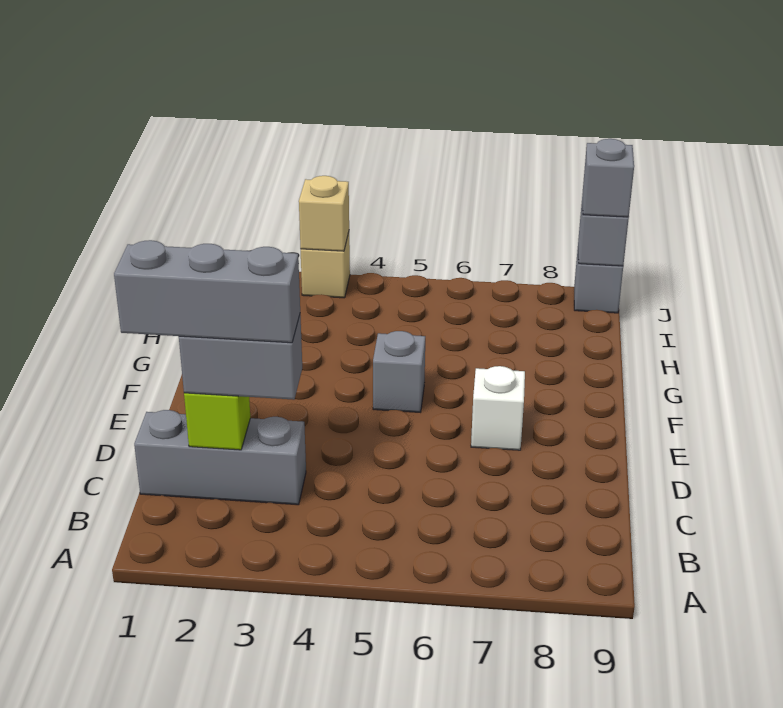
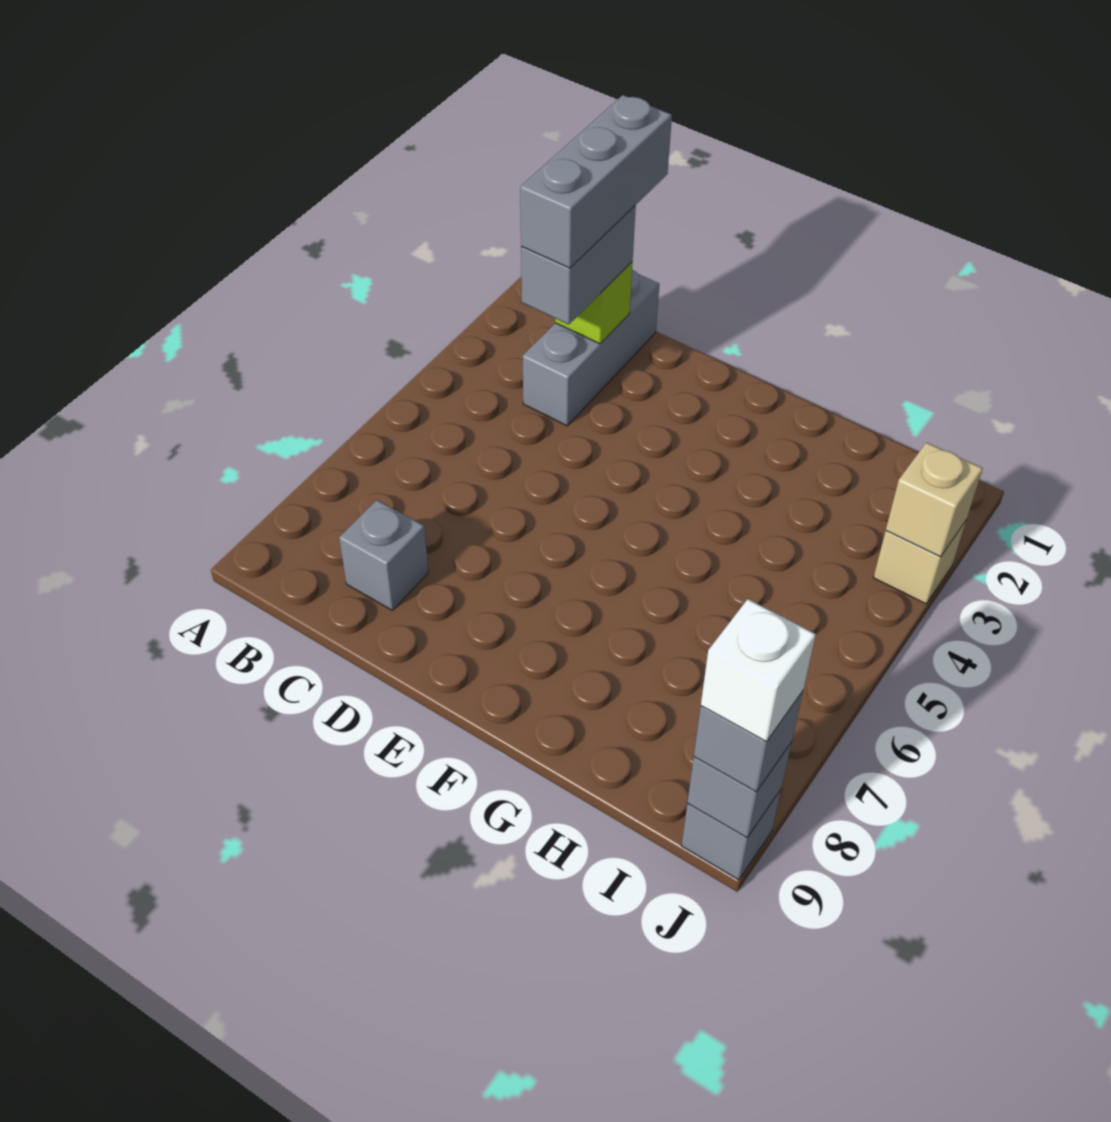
white brick E7 level 1 -> white brick J9 level 4
grey brick F5 level 1 -> grey brick C8 level 1

